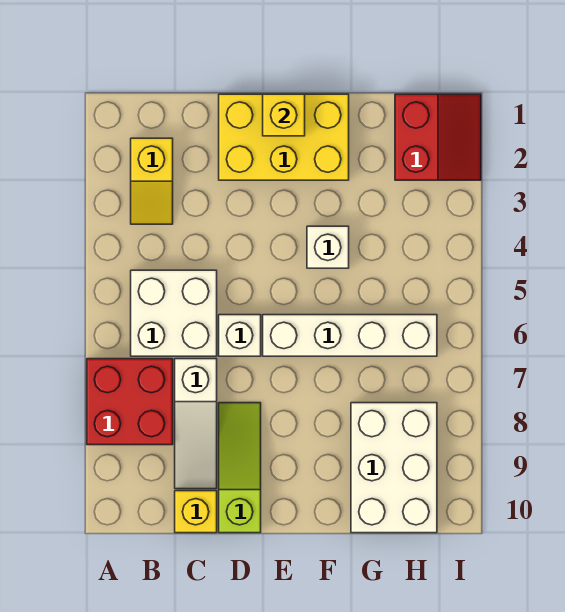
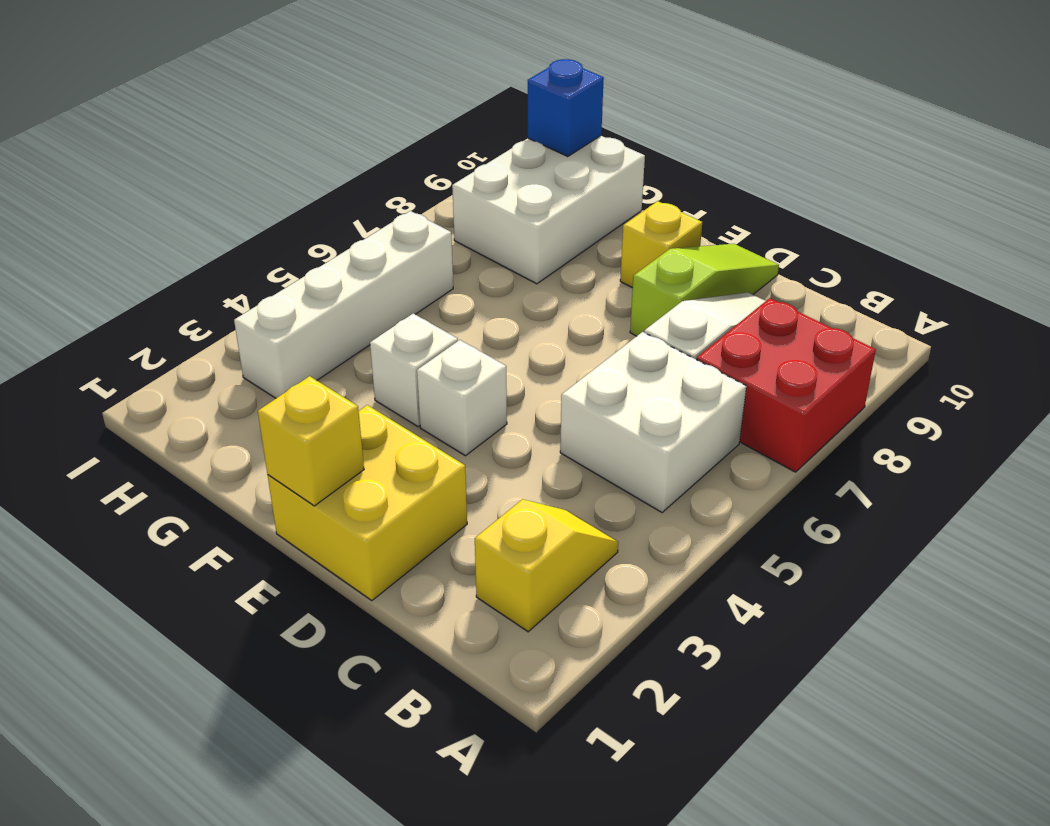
yellow brick C10 level 1 -> yellow brick E9 level 1
yellow brick D1:F2 level 1 -> yellow brick D1:E2 level 1
white brick D6 level 1 -> white brick E4 level 1
lime slope D8:D10 level 1 top 10 -> lime slope D8:D10 level 1 top 8
white brick E6:H6 level 1 -> white brick H3:H6 level 1
red slope H1:I2 level 1 top H -> none
none -> blue brick H10 level 2

